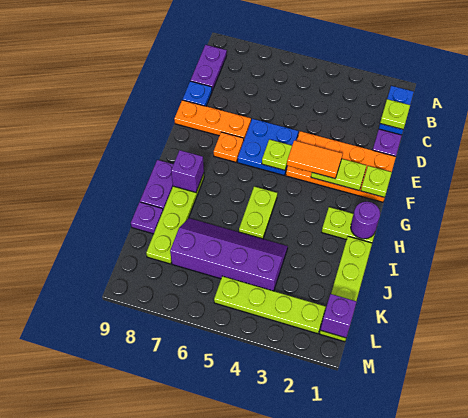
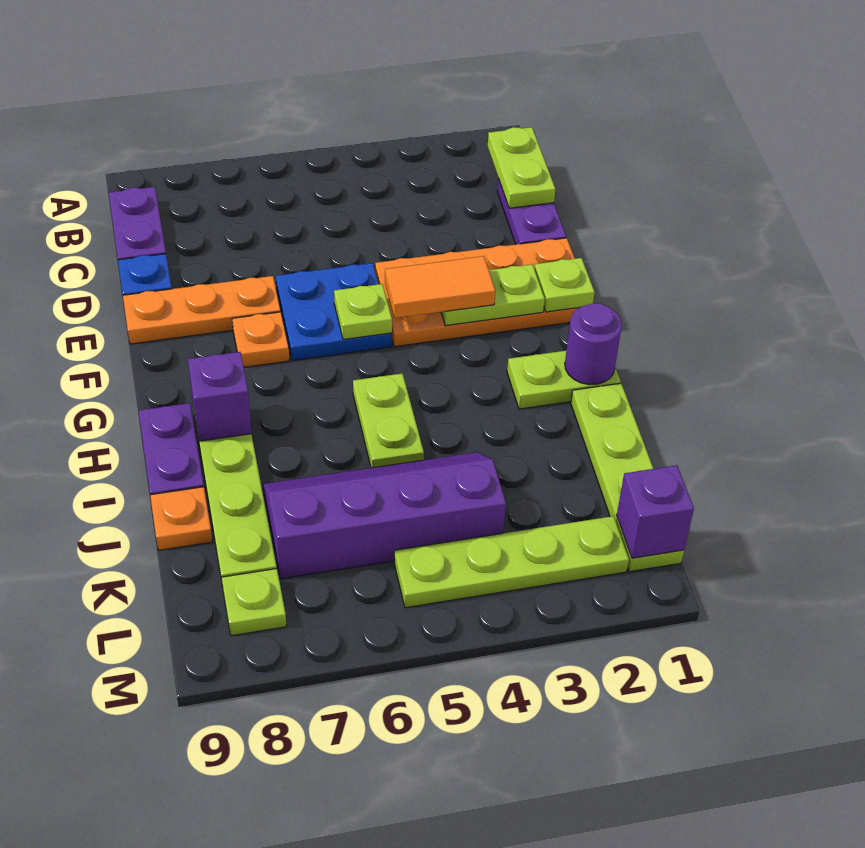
blue plate B1:C1 level 2 -> lime plate B1:C1 level 2
lime plate C1 level 3 -> lime plate L8 level 1
purple plate J9 level 1 -> orange plate J9 level 1

